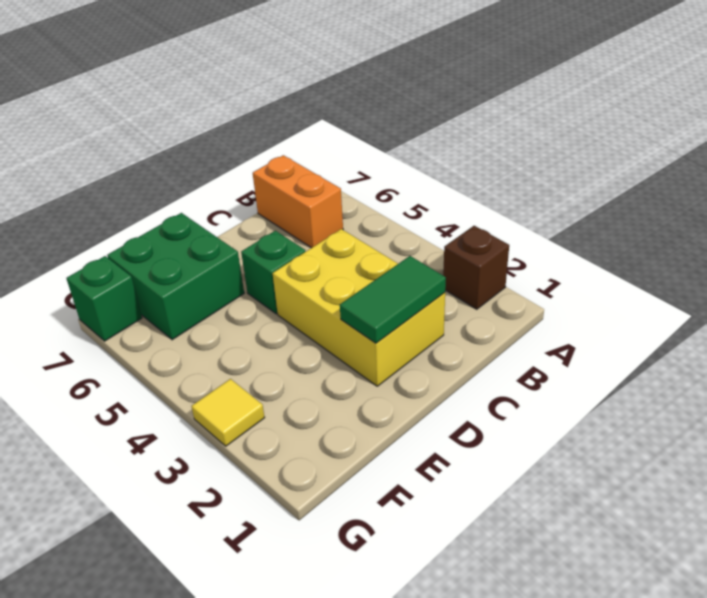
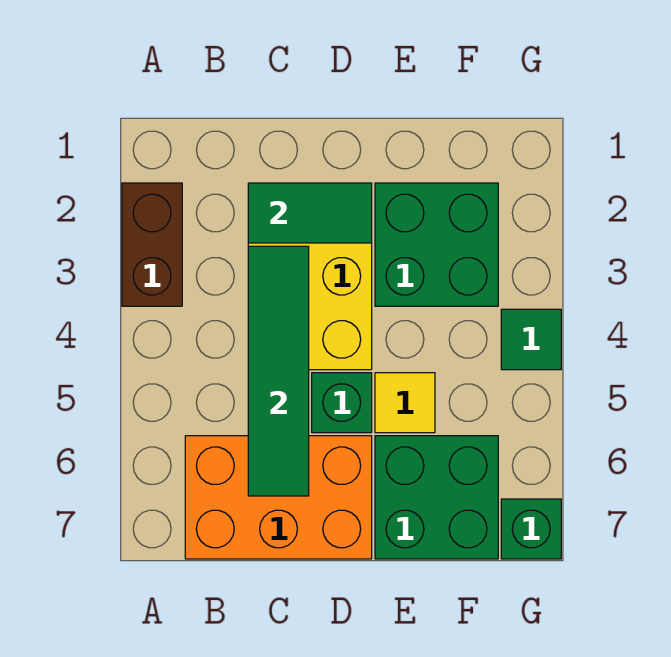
brown brick A2 level 1 -> brown brick A2:A3 level 1
orange brick B6:B7 level 1 -> orange brick B6:D7 level 1
none -> green tile C3:C6 level 2
none -> green brick E2:F3 level 1
yellow tile G3 level 1 -> yellow tile E5 level 1
none -> green tile G4 level 1

